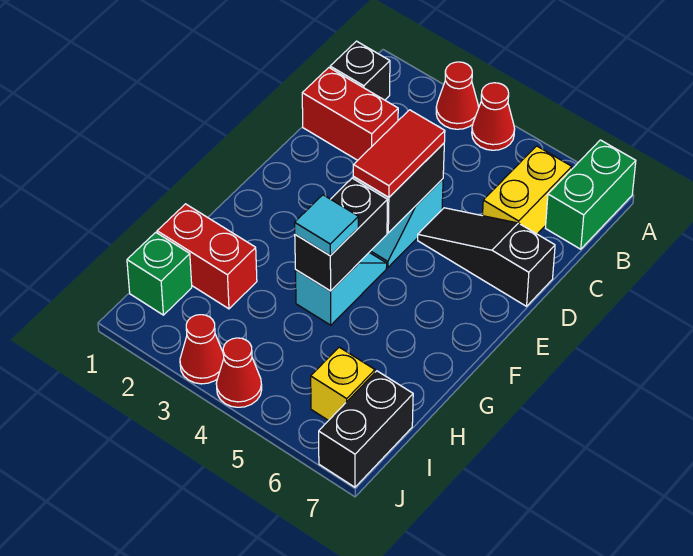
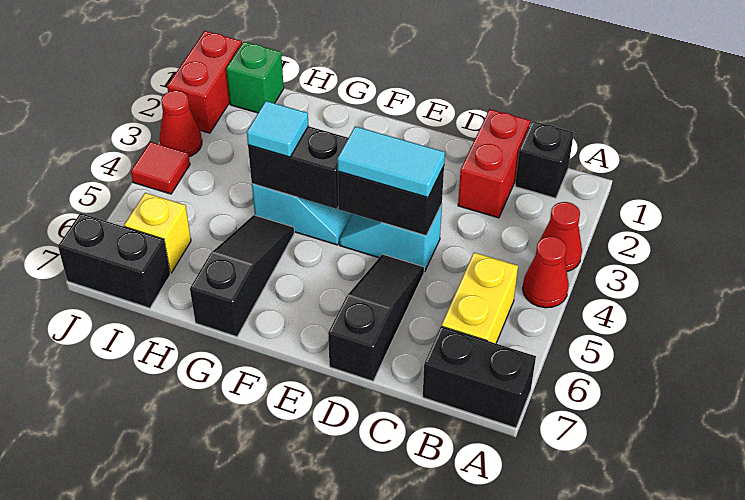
green brick A7:B7 level 1 -> black brick A7:B7 level 1
yellow brick B6:C6 level 1 -> yellow brick B5:B6 level 1
red tile D4:E4 level 3 -> cyan tile D4:E4 level 3
none -> black slope G5:G7 level 1 top 7
red brick H1:H2 level 1 -> red brick J1:J2 level 1
red cone J4 level 1 -> red tile J4 level 1

